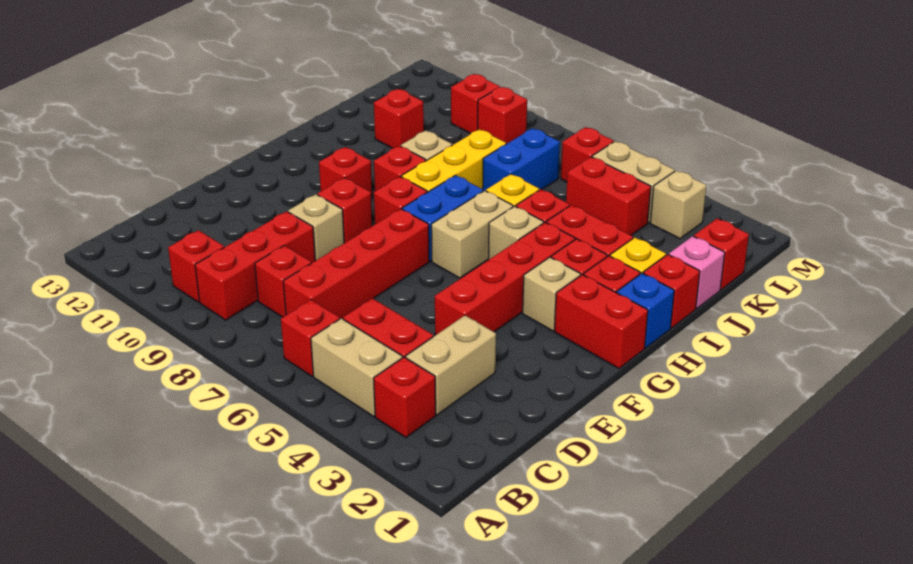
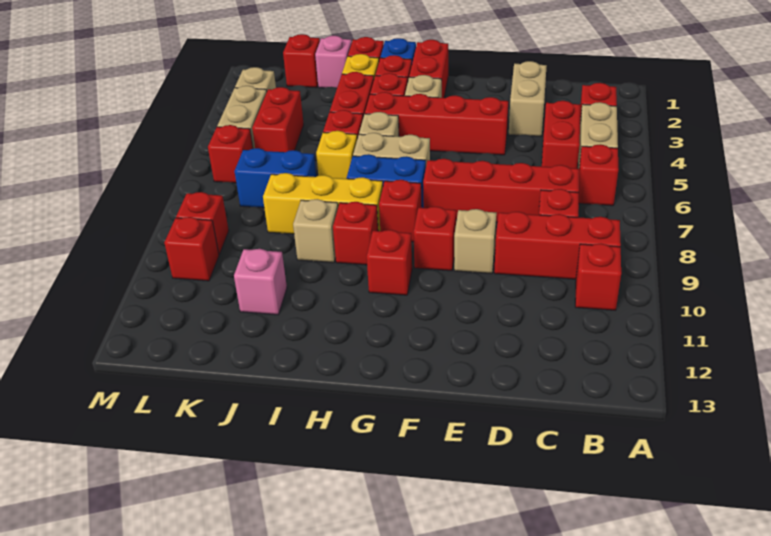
tan brick C3:D3 level 1 -> tan brick D2:D3 level 1
red brick J11 level 1 -> pink brick J11 level 1

